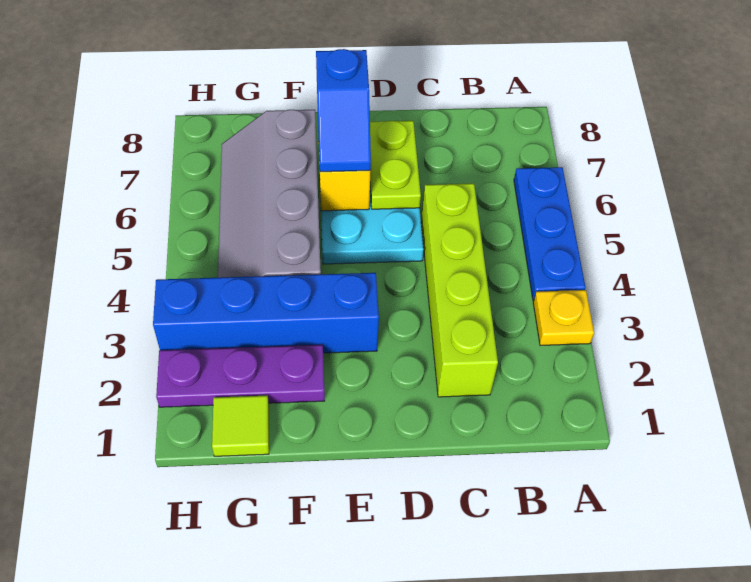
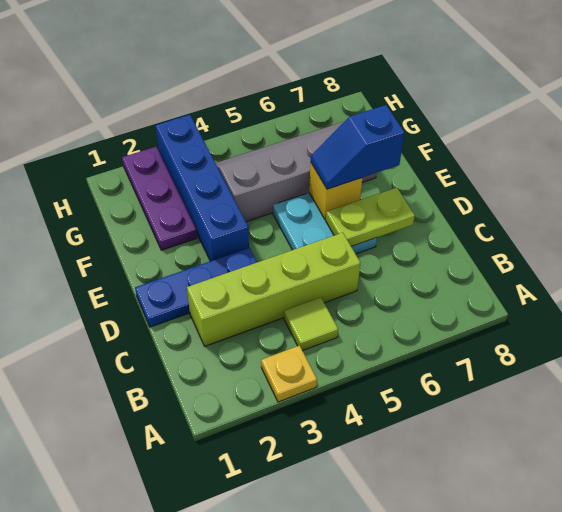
blue plate A4:A6 level 1 -> blue plate D1:D3 level 1
lime tile G1 level 1 -> lime tile B4 level 1

